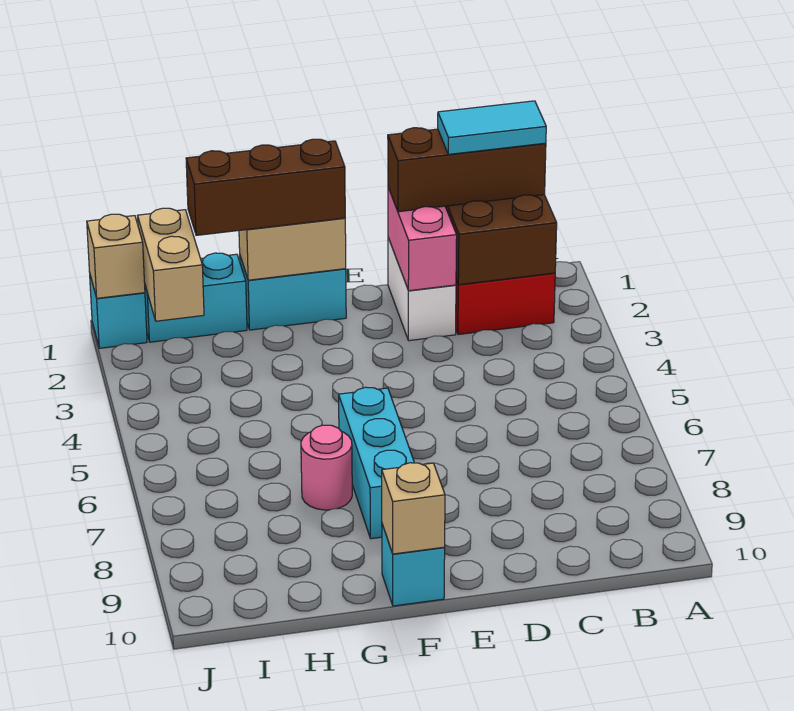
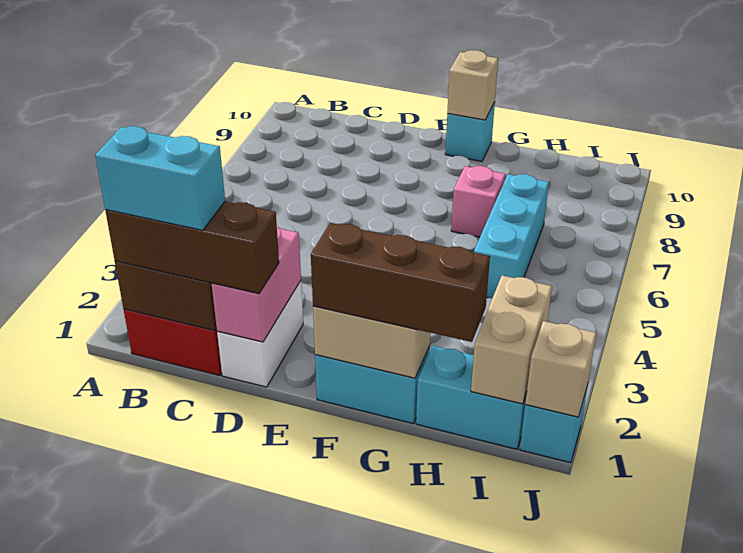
cyan tile B1:C1 level 4 -> cyan brick B1:C1 level 4
cyan brick F6:F8 level 1 -> cyan brick H5:H7 level 1
pink round brick G7 level 1 -> pink brick G7 level 1

